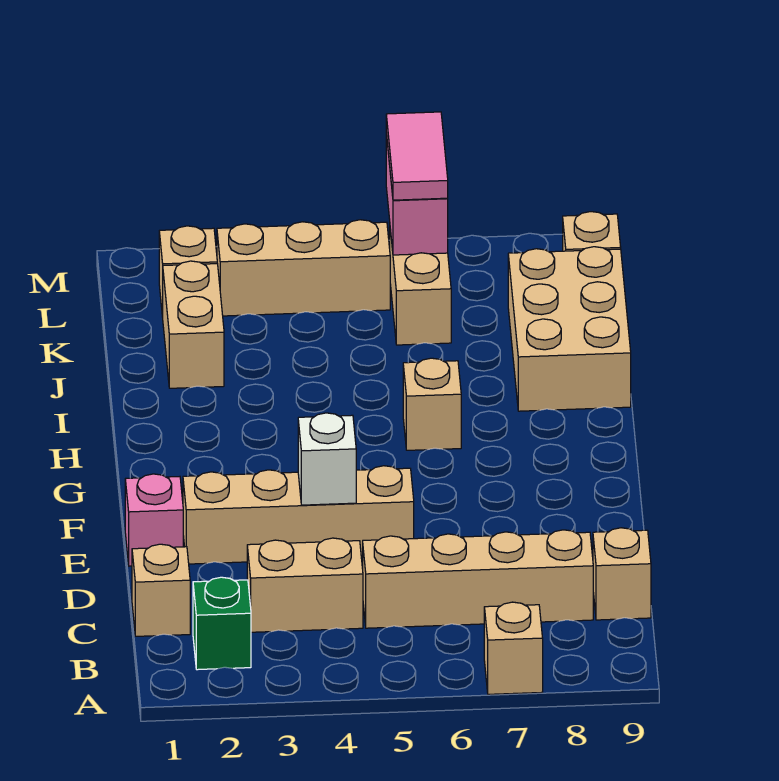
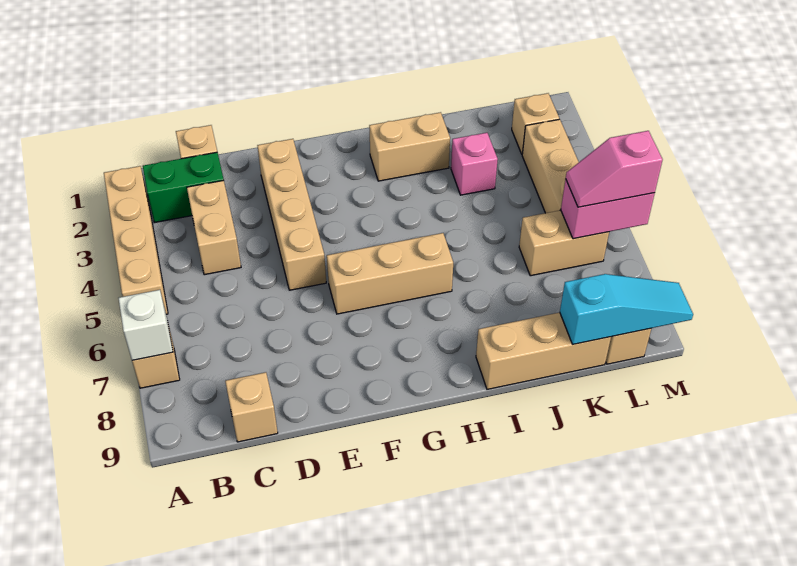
green brick B2 level 1 -> green brick B2:C2 level 1
tan brick C5:C8 level 1 -> tan brick A2:A5 level 1
pink brick E1 level 1 -> pink brick J3 level 1
white brick E4 level 2 -> white brick A7 level 2
tan brick H6 level 1 -> tan brick F6:H6 level 1
tan brick I8:K9 level 1 -> tan brick I9:K9 level 1
tan brick J2:K2 level 1 -> tan brick H2:I2 level 1
none -> cyan slope K9:M9 level 2 top K
pink tile L6:M6 level 3 -> pink slope L6:M6 level 3 top M

